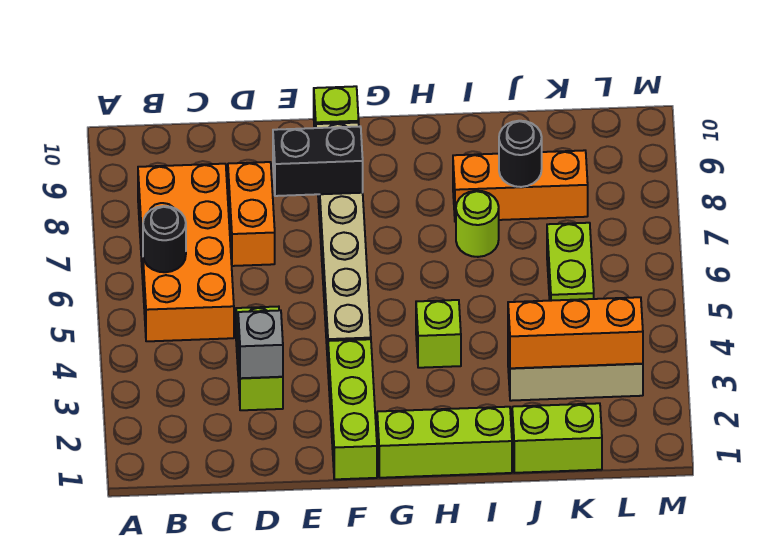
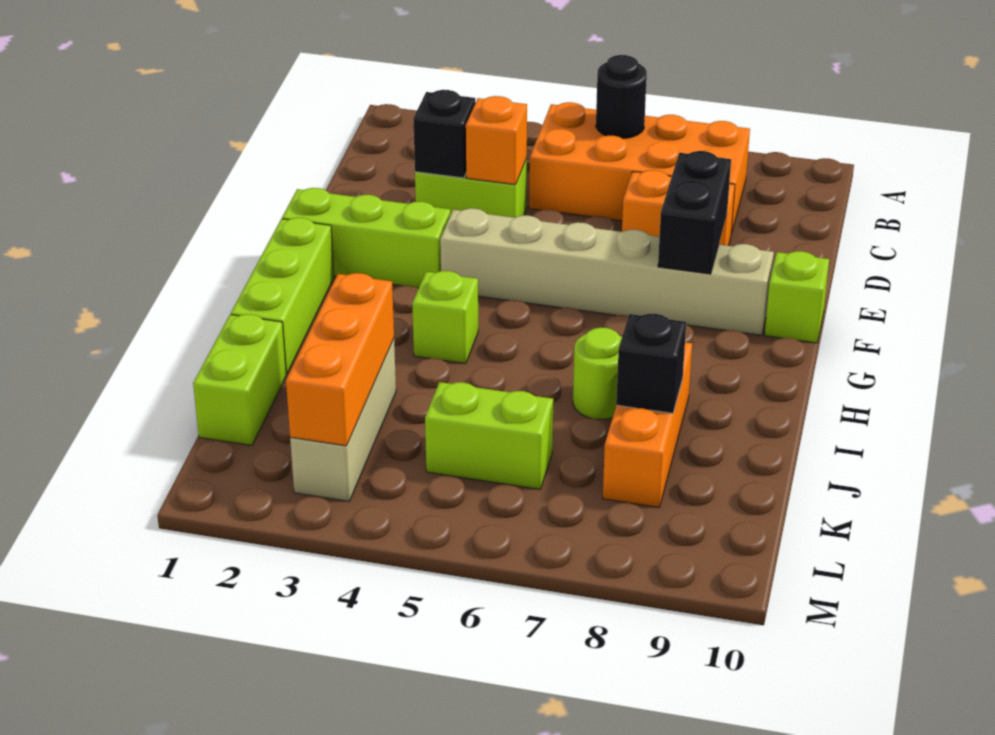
grey brick D3 level 2 -> black brick D3 level 2
none -> orange brick D4 level 2
black round brick J8 level 2 -> black brick J8 level 2

